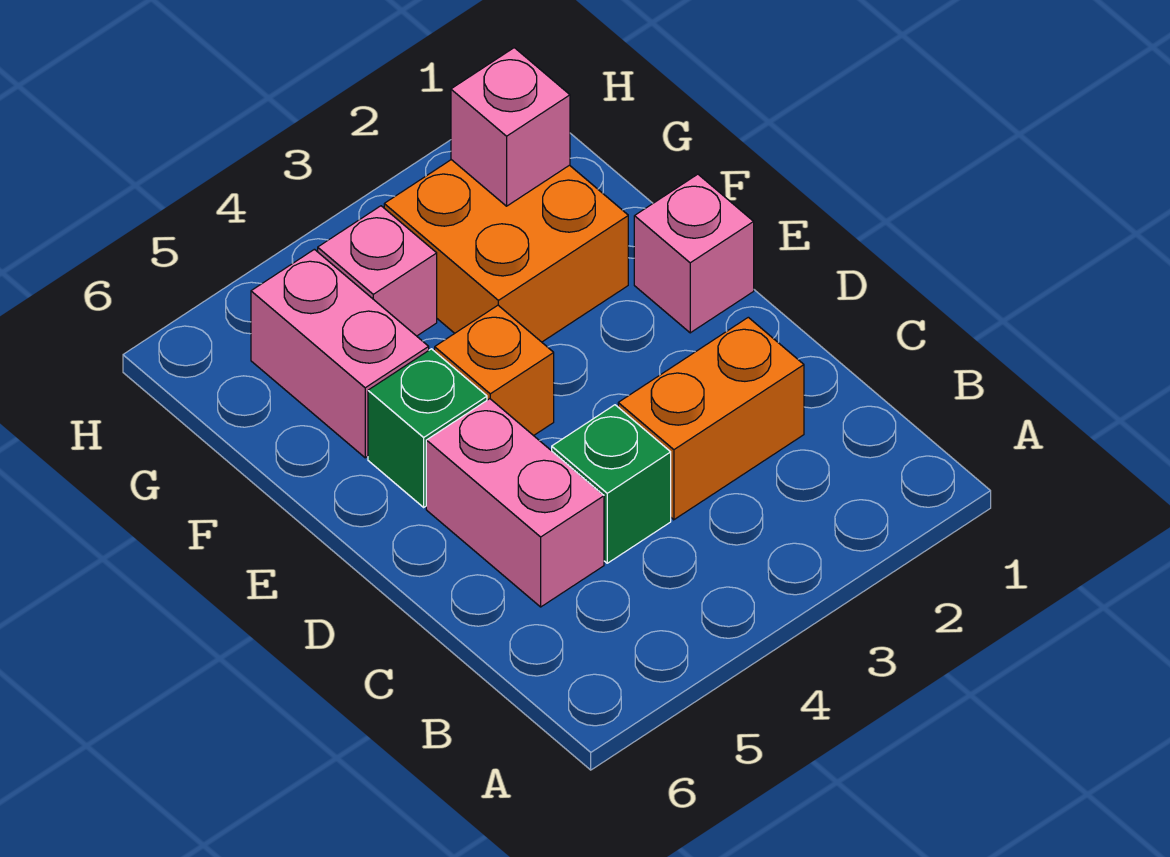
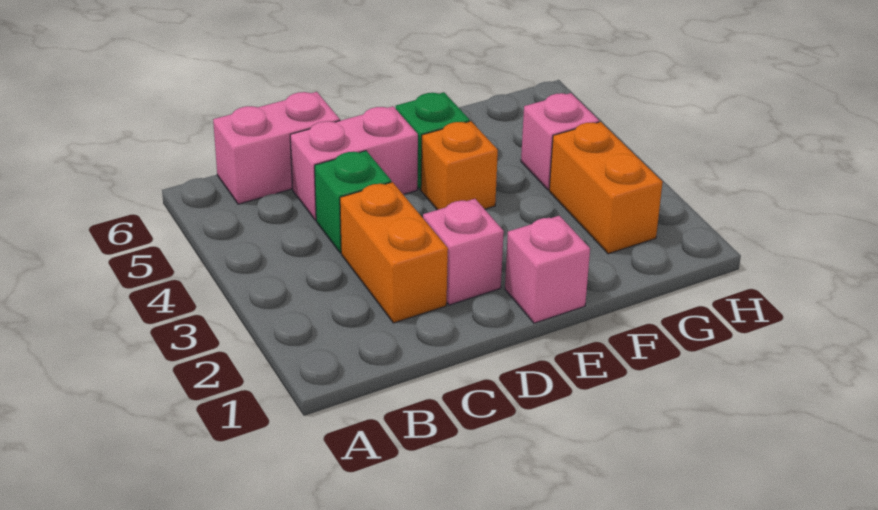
orange brick F2:G3 level 1 -> orange brick G2:G3 level 1
pink brick F5:G5 level 1 -> pink brick B6:C6 level 1
pink brick G2 level 2 -> pink brick D2 level 1

